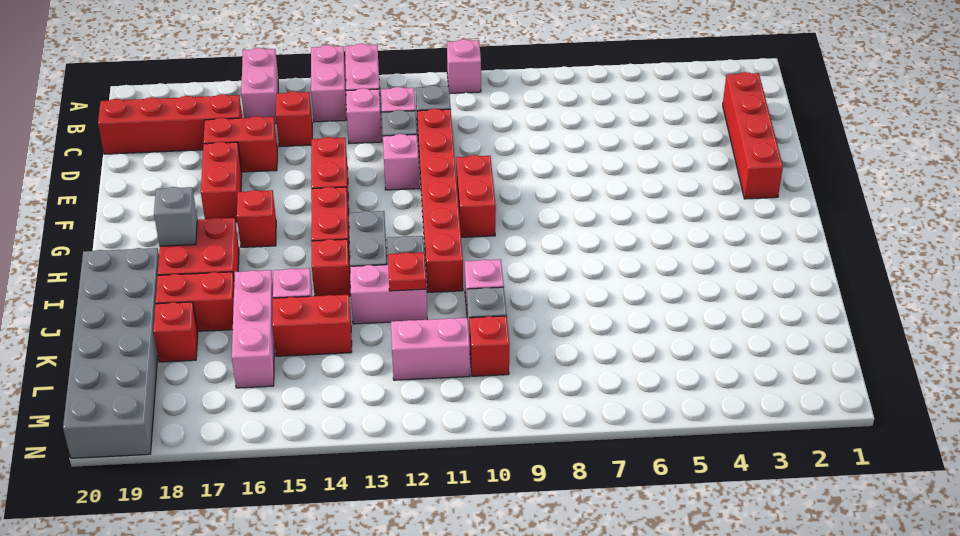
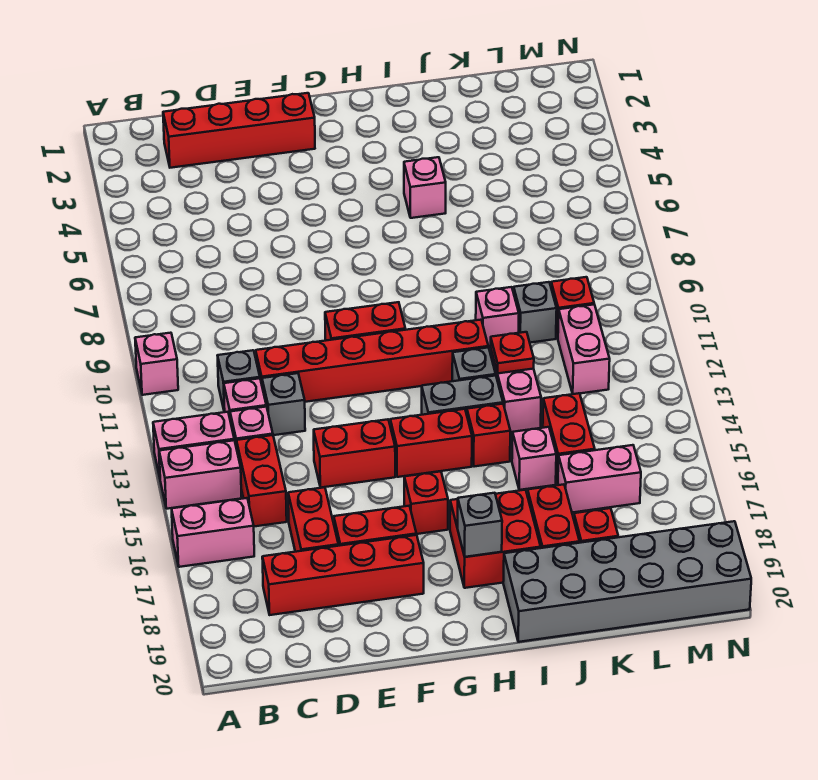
red brick C15 level 1 -> red brick C14:C15 level 1
red brick C17:C20 level 1 -> red brick C18:F18 level 1
pink brick E12 level 1 -> pink brick I5 level 1
pink brick J16:L16 level 1 -> pink brick K16:L16 level 1

